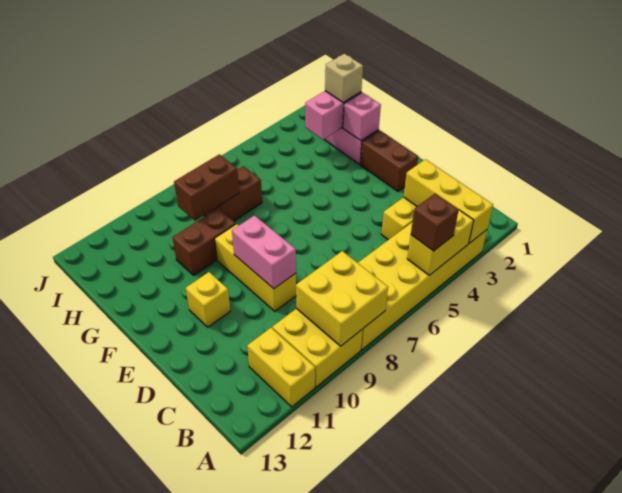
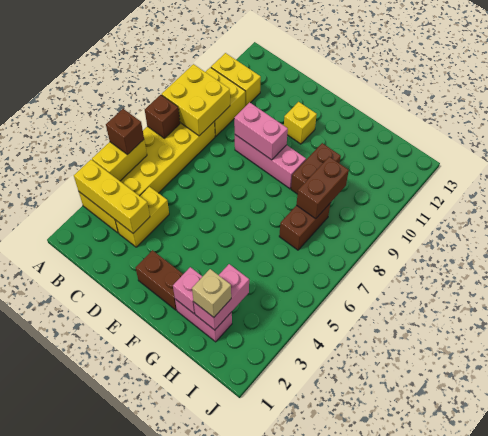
none -> brown brick A7 level 2
yellow brick D9:F9 level 1 -> pink brick D9:F9 level 1

